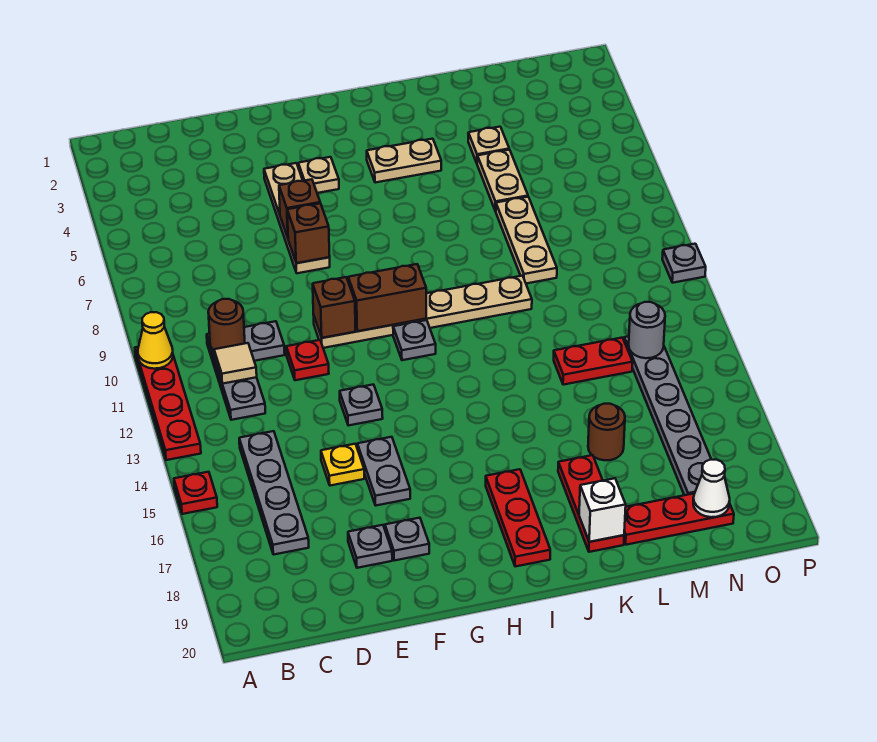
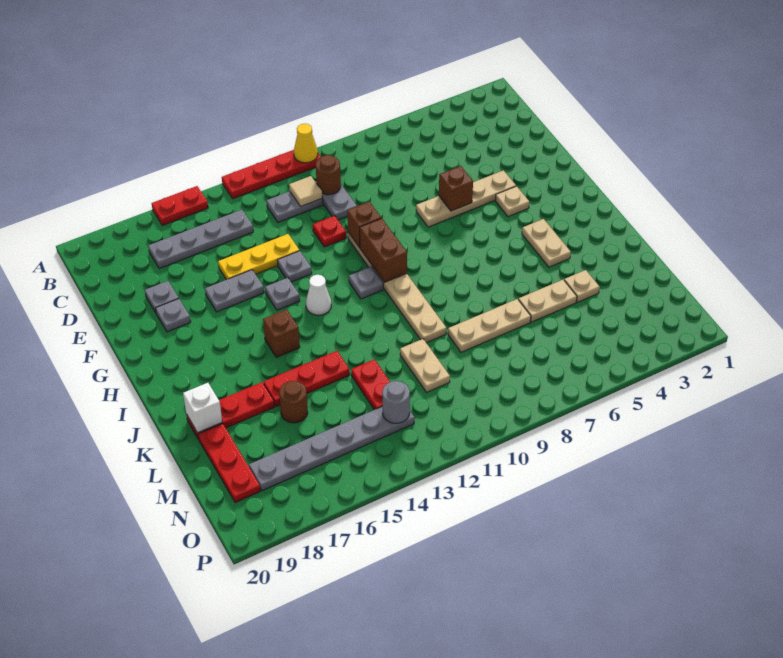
red plate A15 level 1 -> red plate A15:A16 level 1
yellow plate E15 level 1 -> yellow plate E13:E15 level 1
brown brick F7 level 2 -> brown brick I15 level 1
red plate I17:I19 level 1 -> red plate K14:K16 level 1
none -> tan plate L11:M11 level 1
white cone N19 level 2 -> white cone H13 level 1
grey plate P10 level 1 -> grey plate G14 level 1

